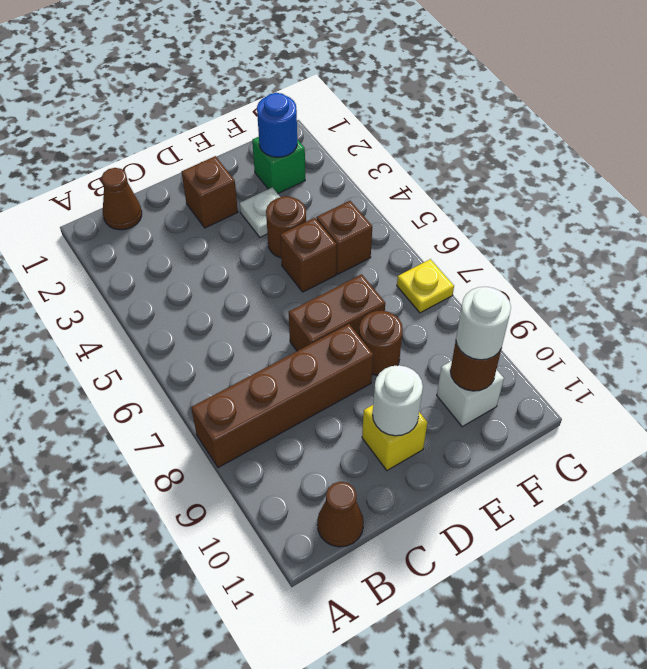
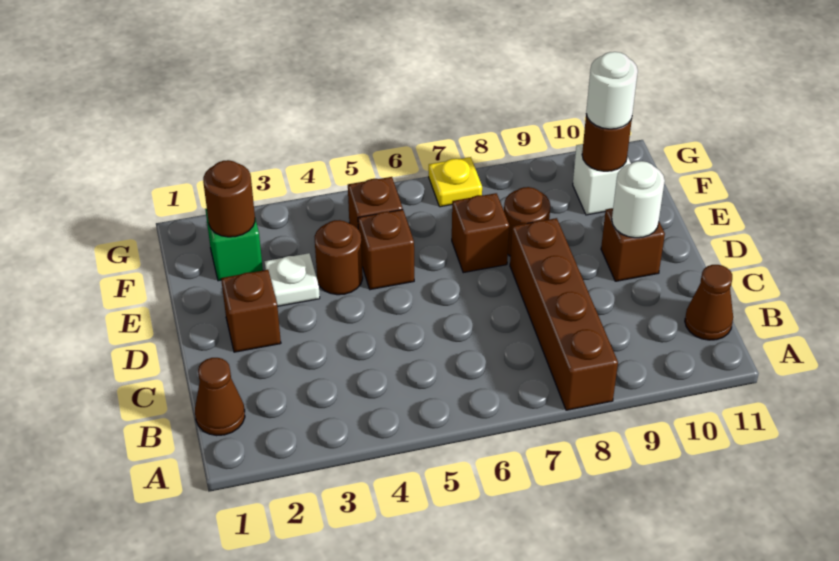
brown brick D7:E7 level 1 -> brown brick E7 level 1
yellow brick D10 level 1 -> brown brick D10 level 1
blue round brick F2 level 2 -> brown round brick F2 level 2

